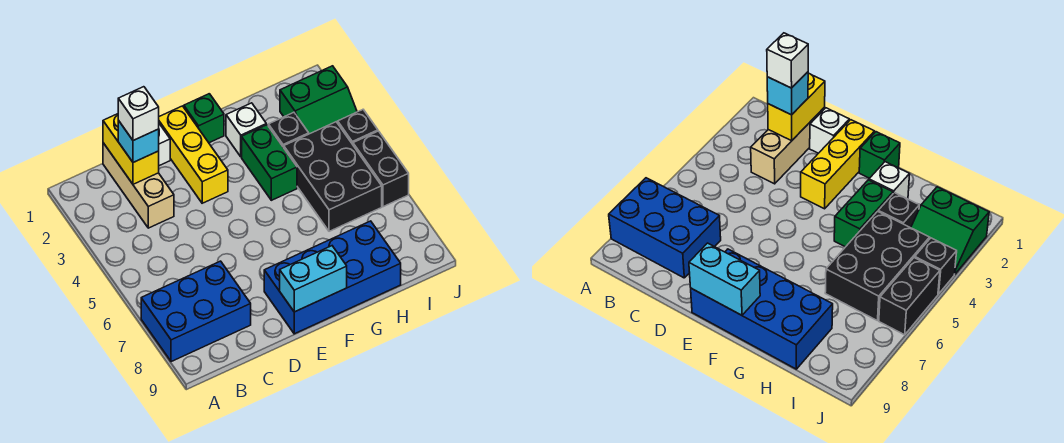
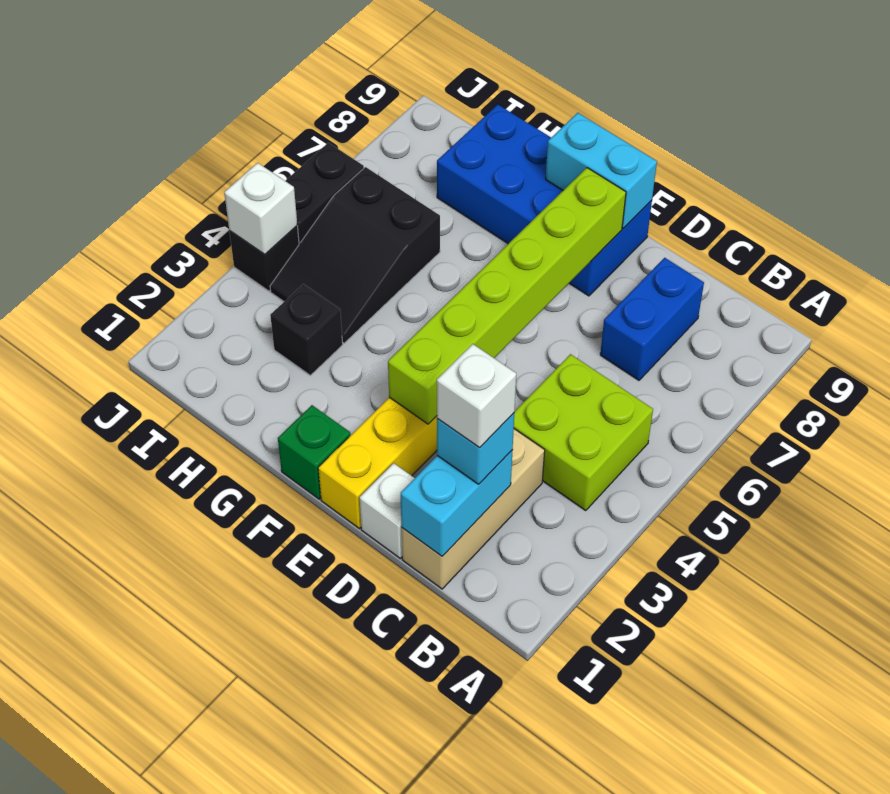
blue brick A7:C8 level 1 -> blue brick C7:C8 level 1
none -> lime brick B4:C5 level 1
yellow brick C1:C2 level 2 -> cyan brick C1:C2 level 2
none -> lime brick E3:E8 level 2
white brick G2 level 1 -> white brick J4 level 2
green brick G3:G4 level 1 -> none
black brick H4:I6 level 1 -> black slope H4:I6 level 1 top 6
green slope I2:J3 level 1 top 2 -> none

